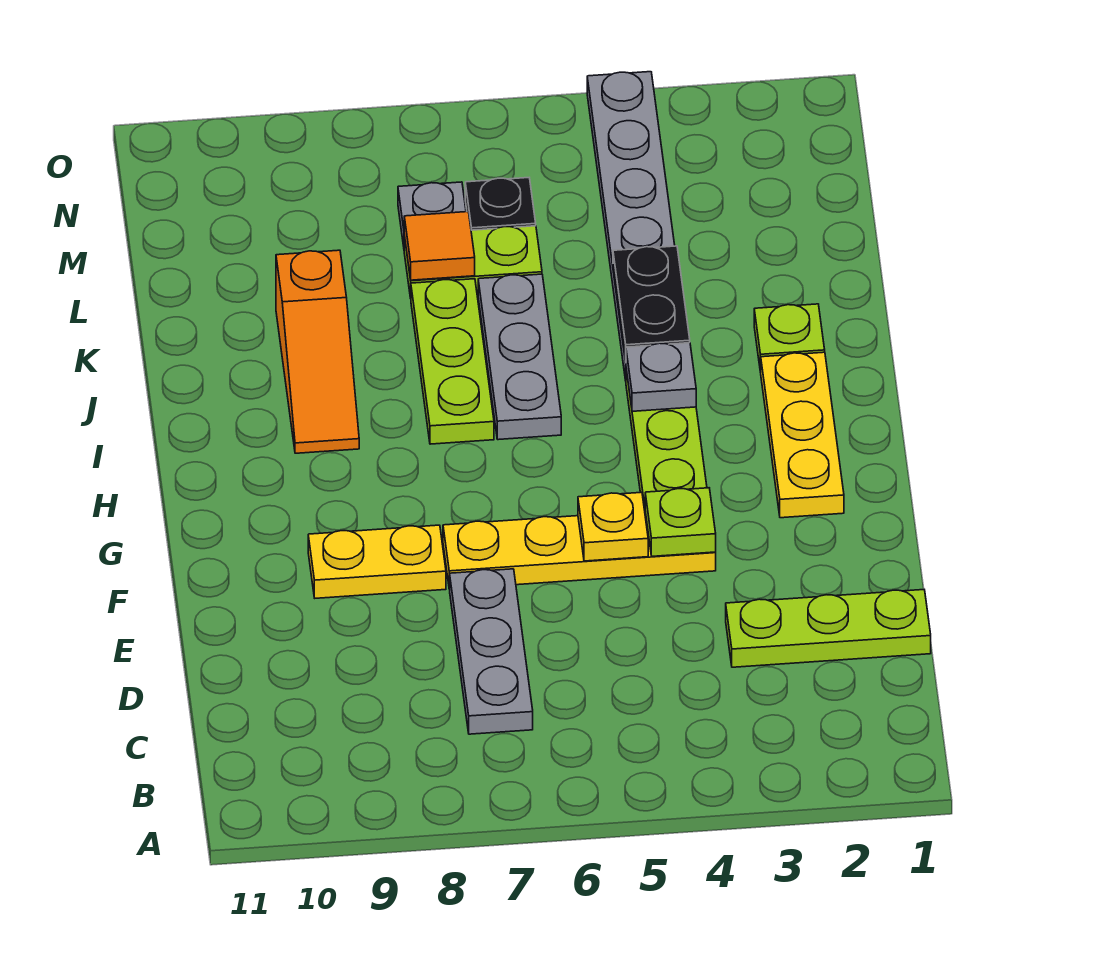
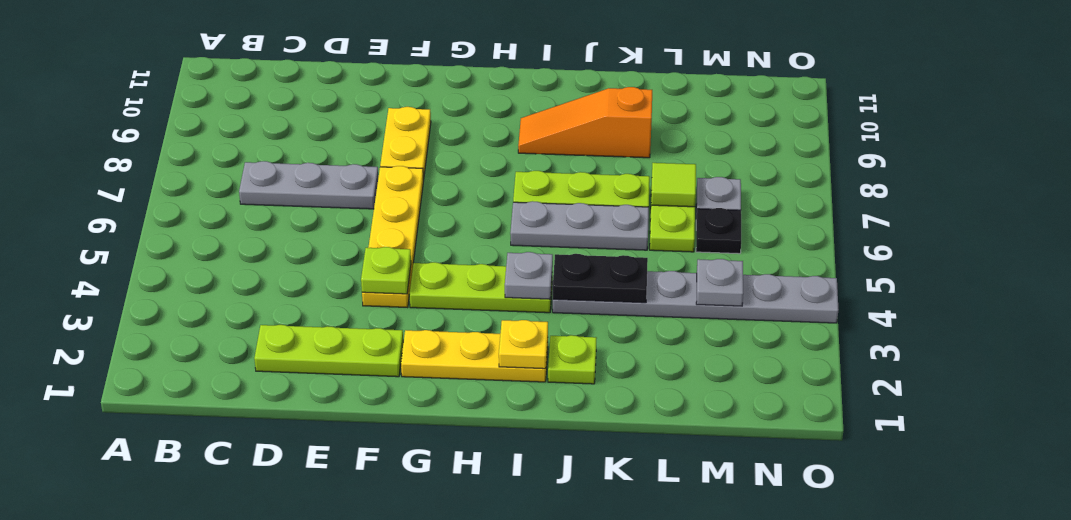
lime plate D1:D3 level 1 -> lime plate D2:F2 level 1
yellow plate F5 level 2 -> yellow plate I2 level 2
orange tile L7 level 2 -> lime tile L7 level 2
none -> grey plate M4 level 2

